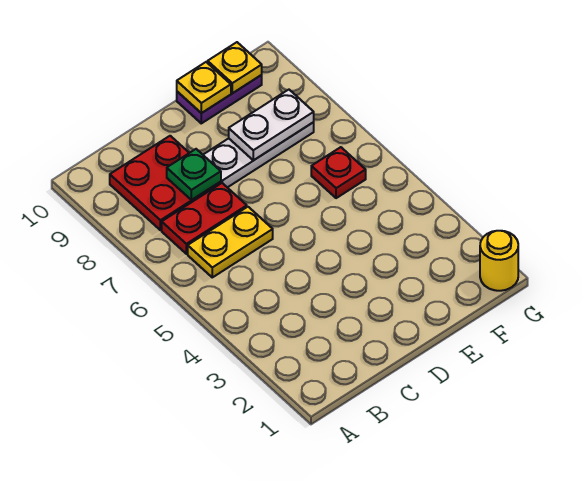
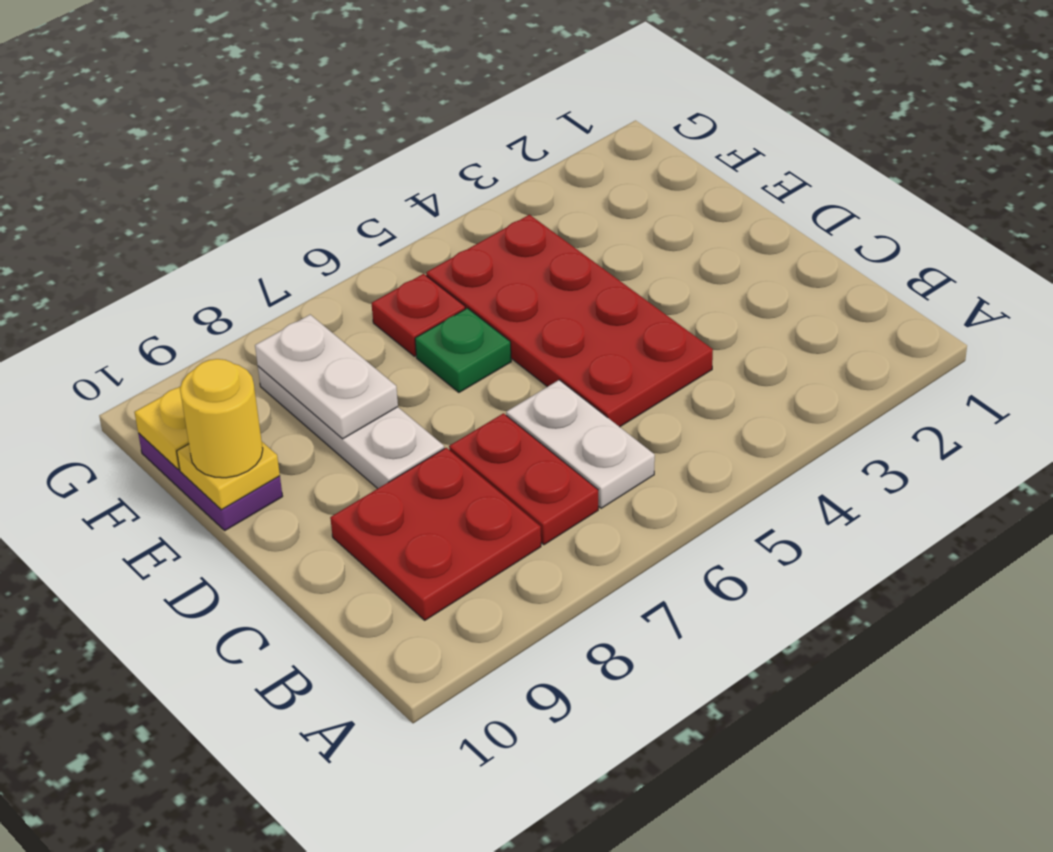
yellow plate B6:C6 level 1 -> white plate B6:C6 level 1
none -> red plate C4:F5 level 1
green plate C8 level 2 -> green plate E6 level 1
yellow round brick G1 level 1 -> yellow round brick E10 level 3

